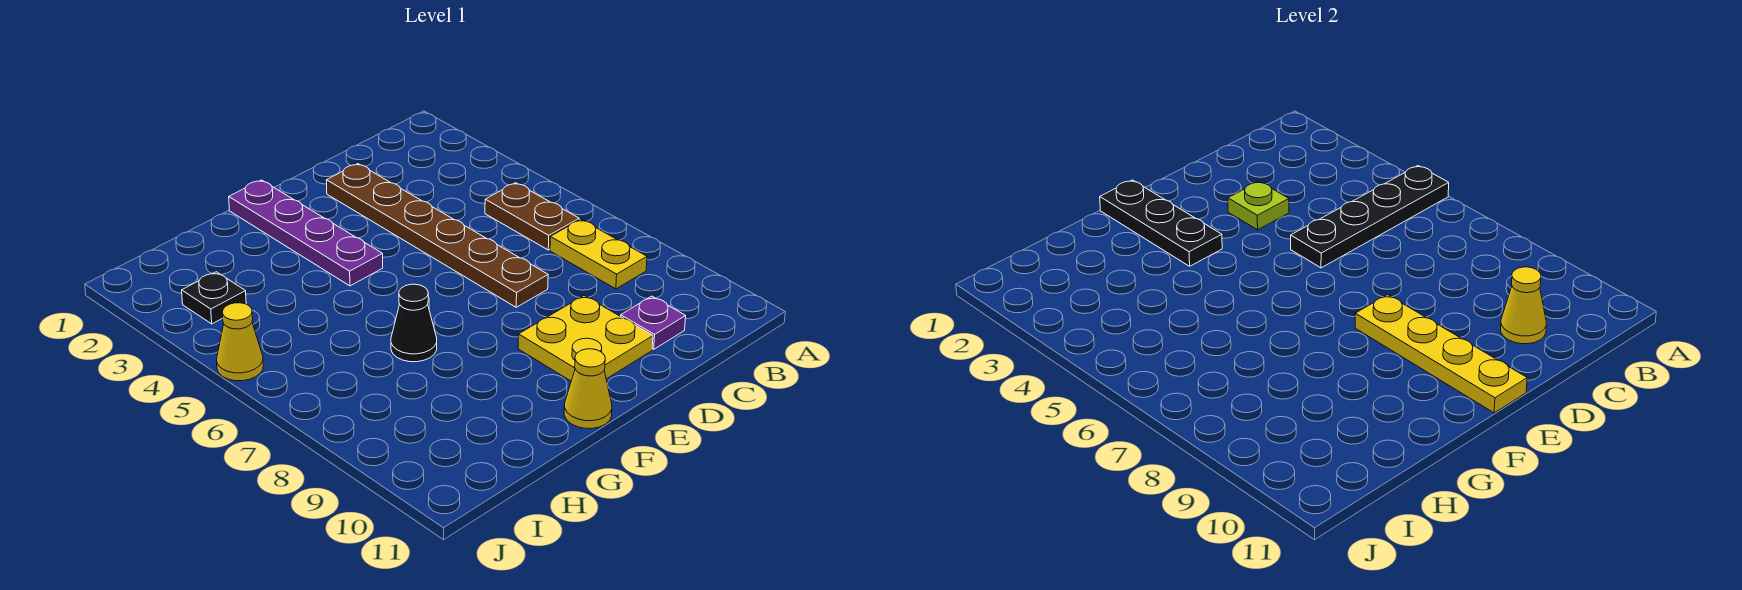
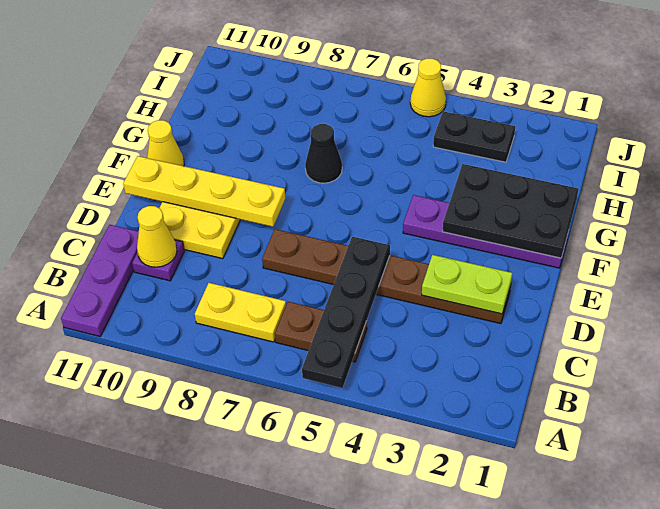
none -> purple plate A11:C11 level 1
lime plate D3 level 2 -> lime plate D2:D3 level 2
black plate F1:F3 level 2 -> black plate F1:G3 level 2
black plate I3 level 1 -> black plate I3:I4 level 1

